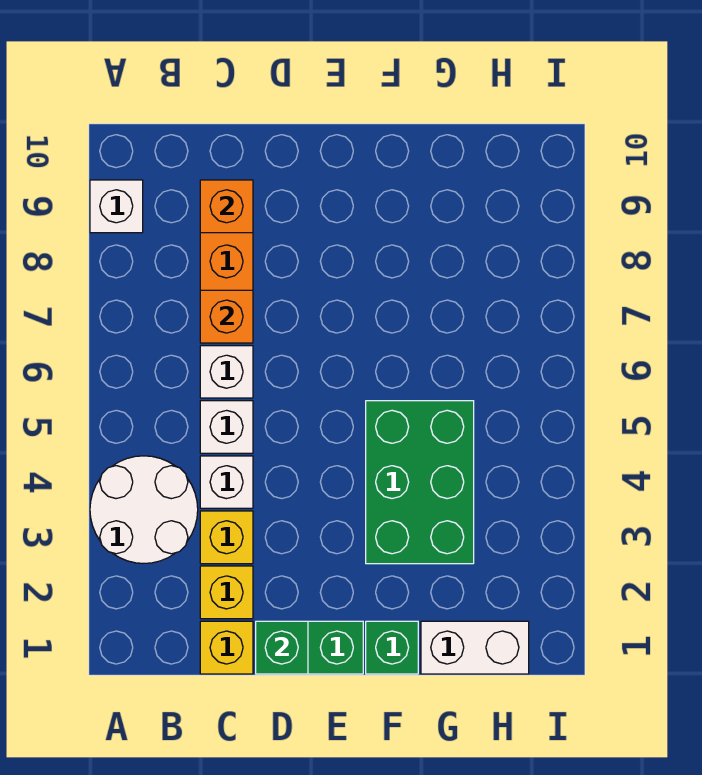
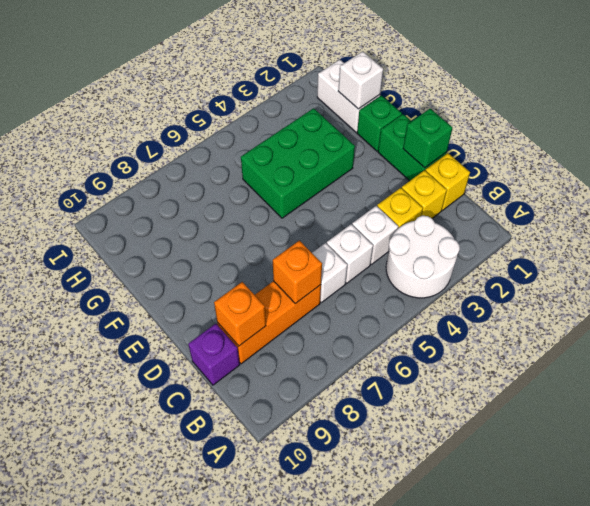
white brick A9 level 1 -> white brick G1 level 2
none -> purple brick C10 level 1

